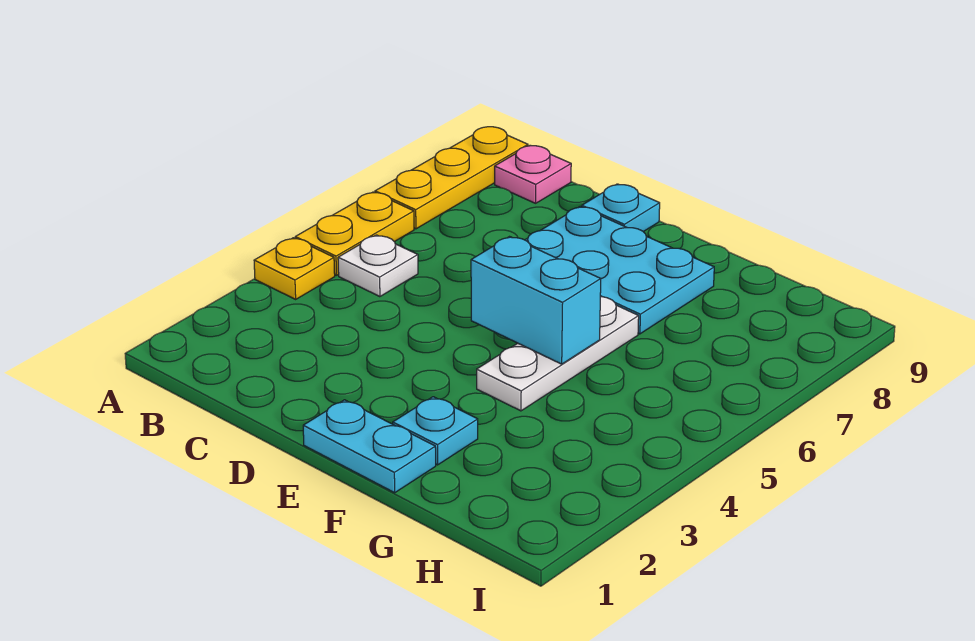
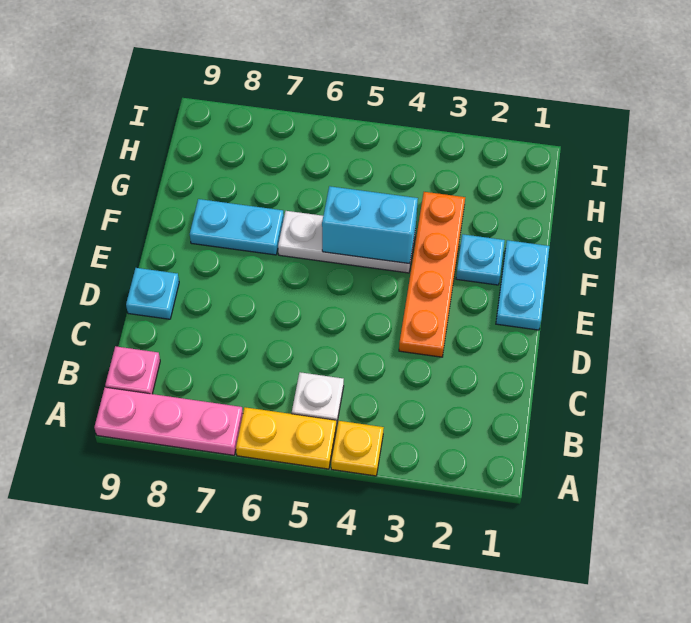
yellow plate A7:A9 level 1 -> pink plate A7:A9 level 1
none -> orange plate D3:G3 level 1
cyan plate D7:F8 level 1 -> cyan plate F7:F8 level 1
cyan brick E5:F5 level 2 -> cyan brick F4:F5 level 2

